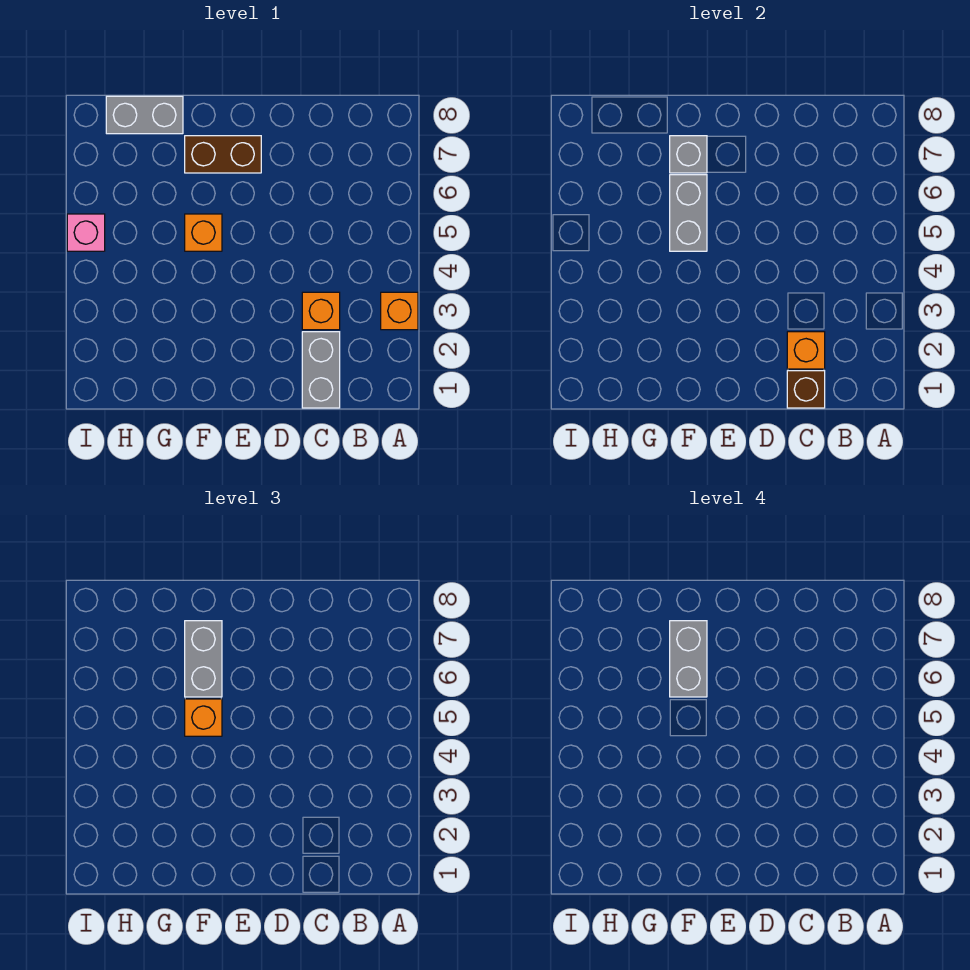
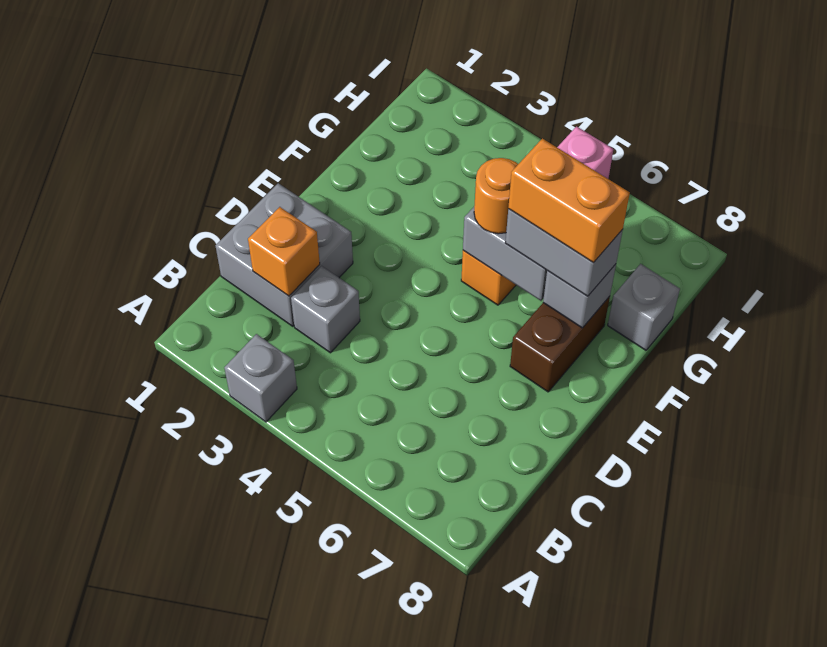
orange brick A3 level 1 -> grey brick A3 level 1
grey brick C1:C2 level 1 -> grey brick C1:D2 level 1
brown brick C1 level 2 -> none
orange brick C3 level 1 -> grey brick C3 level 1
orange brick F5 level 3 -> orange round brick F5 level 3
grey brick F6:F7 level 4 -> orange brick F6:F7 level 4
grey brick G8:H8 level 1 -> grey brick G8 level 1

